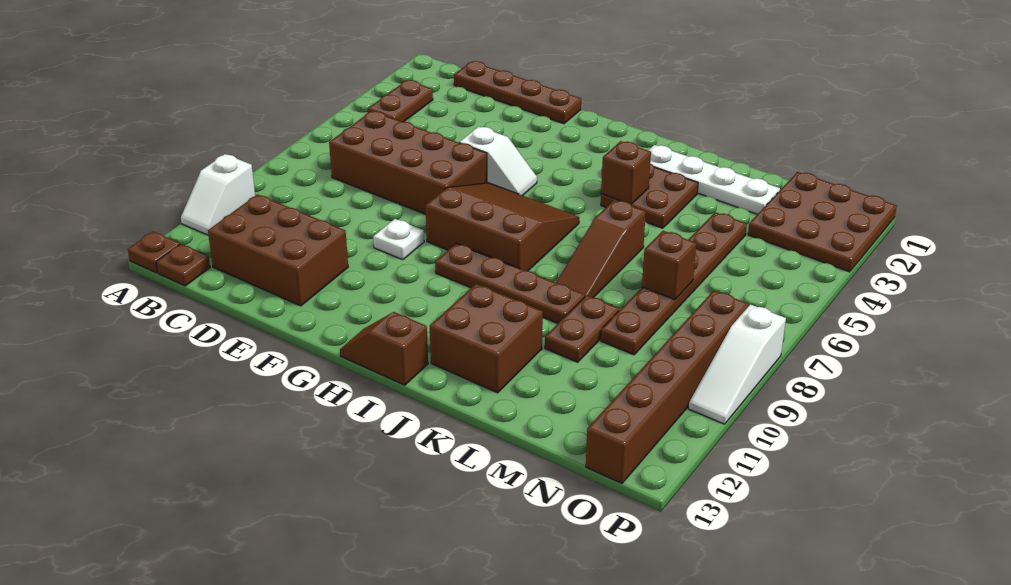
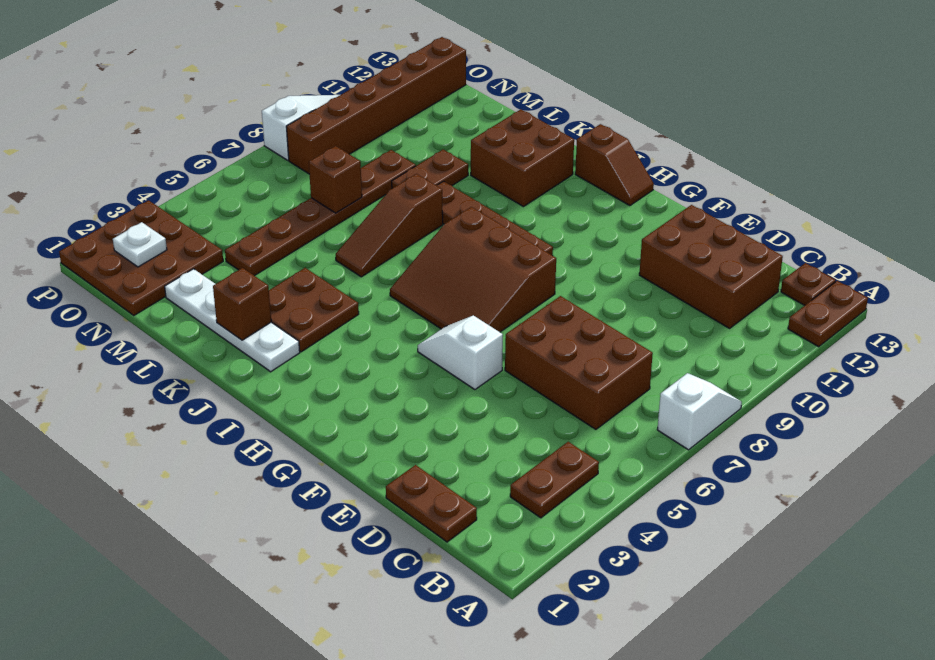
white slope A10:A11 level 1 top 10 -> white slope A7:A8 level 1 top 7
brown plate A13 level 1 -> brown plate A12:A13 level 1
brown plate C1:F1 level 1 -> brown plate C1:D1 level 1
brown brick C6:F7 level 1 -> brown brick C6:E7 level 1
white plate F9 level 1 -> white plate O2 level 2
brown brick J4 level 2 -> brown brick K2 level 2
brown slope K6:K8 level 1 top 6 -> brown slope K6:K8 level 1 top 8

